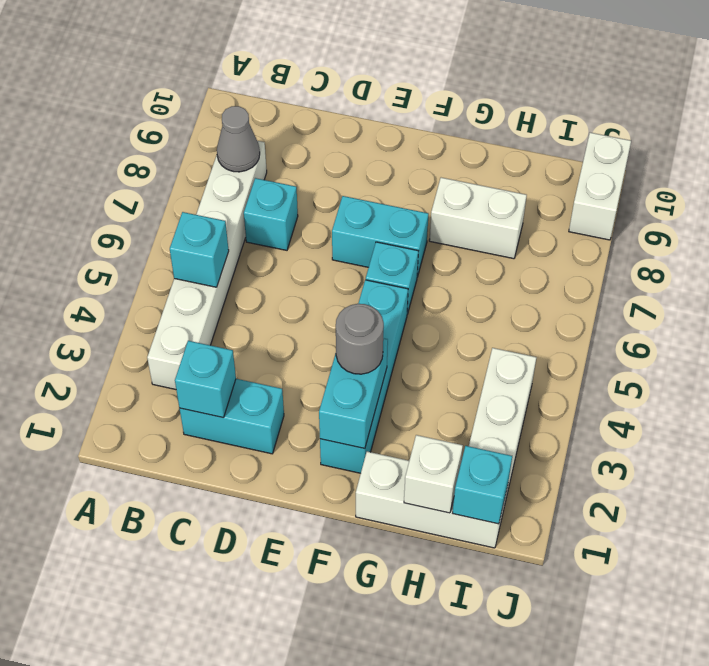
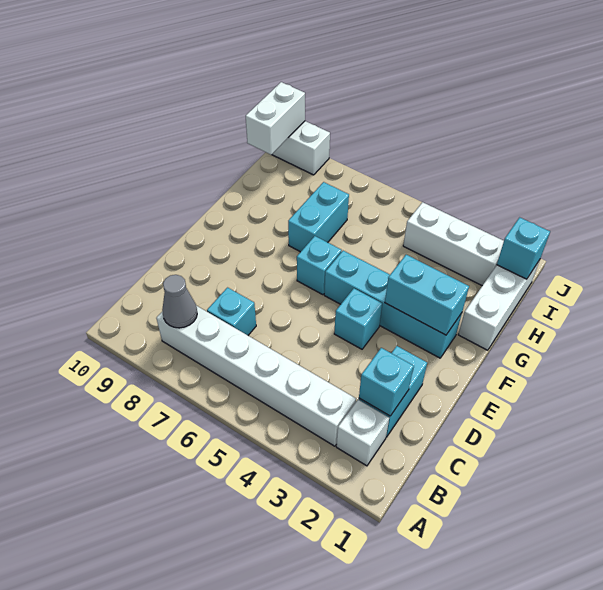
cyan brick B5 level 2 -> cyan brick E4 level 1
cyan brick E7:F7 level 1 -> cyan brick G7:H7 level 1
grey round brick F3 level 3 -> none
white brick G8:H8 level 1 -> white brick I10:J10 level 2
white brick H1 level 2 -> white brick B2 level 1

